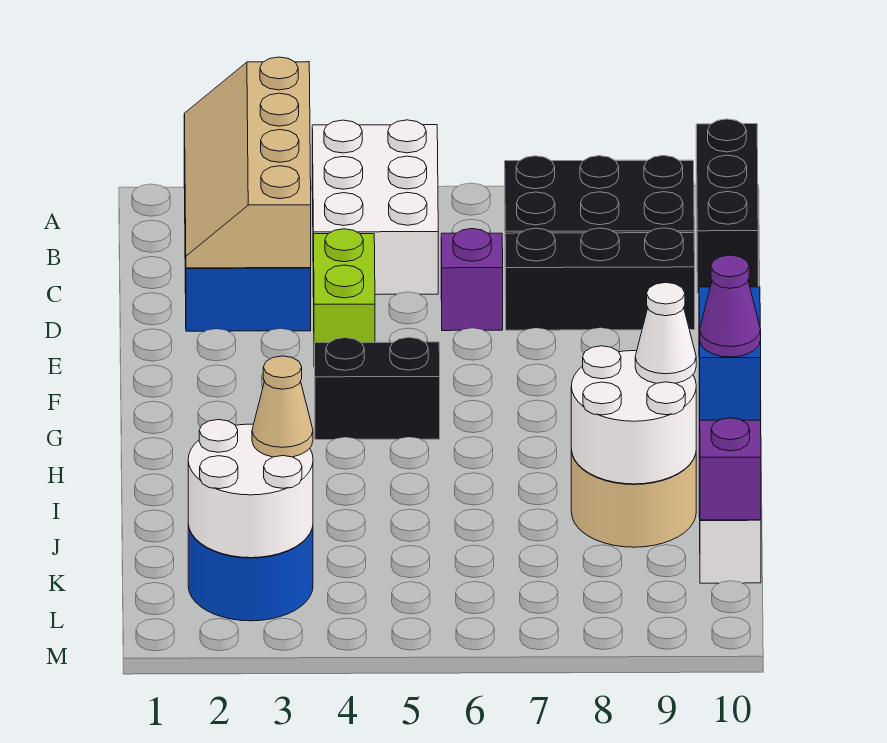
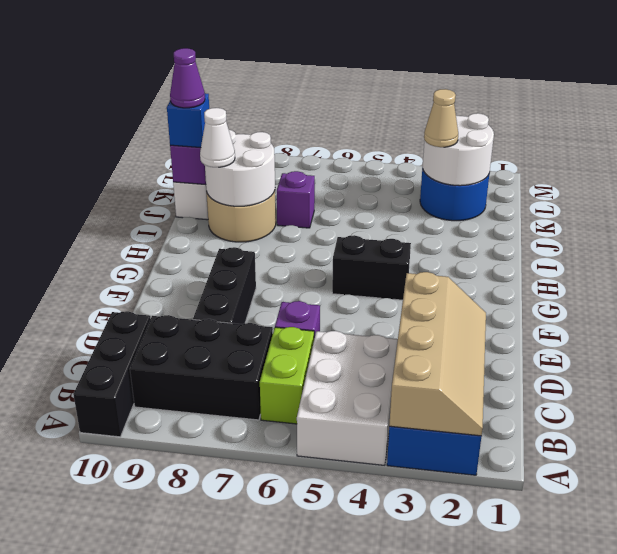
lime brick D4:E4 level 1 -> lime brick B6:C6 level 1
black brick D7:D9 level 1 -> black brick D8:F8 level 1
blue brick I10:J10 level 3 -> blue brick J10 level 3
none -> purple brick J7 level 1

